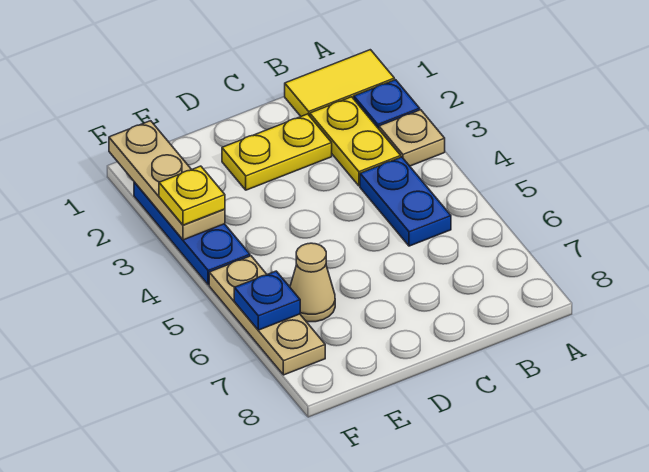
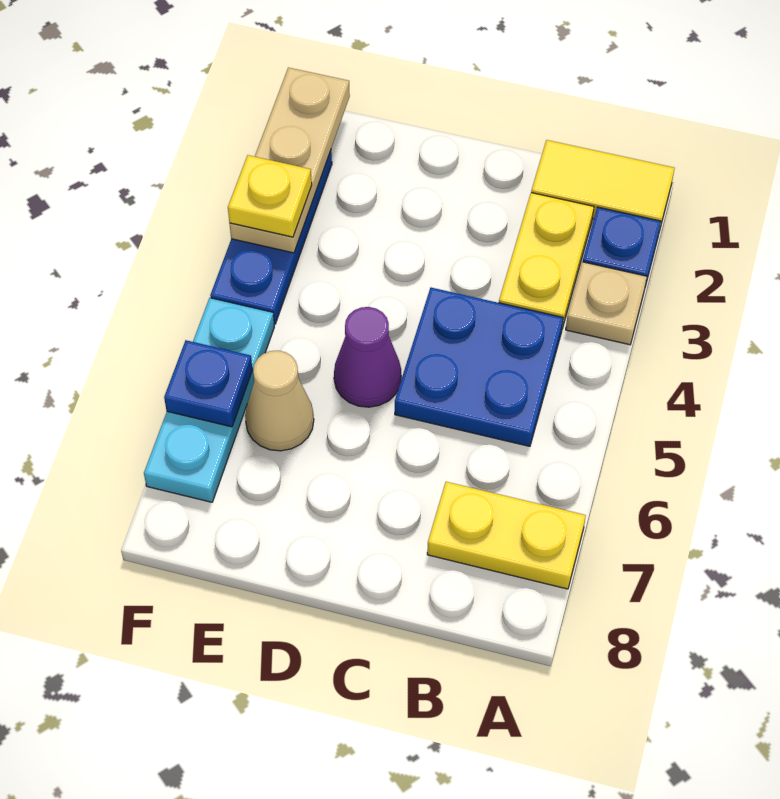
blue plate B4:B5 level 1 -> blue plate B4:C5 level 1
yellow plate C2:D2 level 1 -> yellow plate A7:B7 level 1
none -> purple cone D5 level 1
tan plate F5:F7 level 1 -> cyan plate F5:F7 level 1

